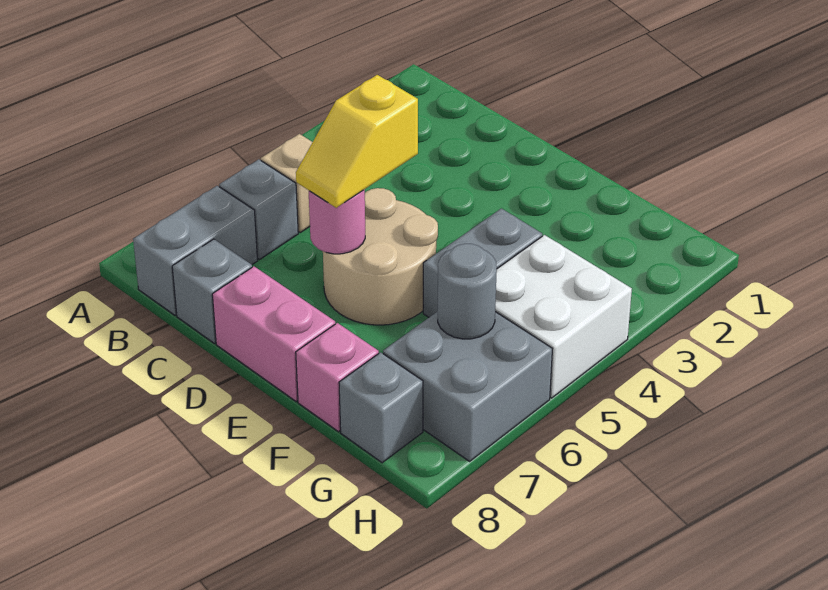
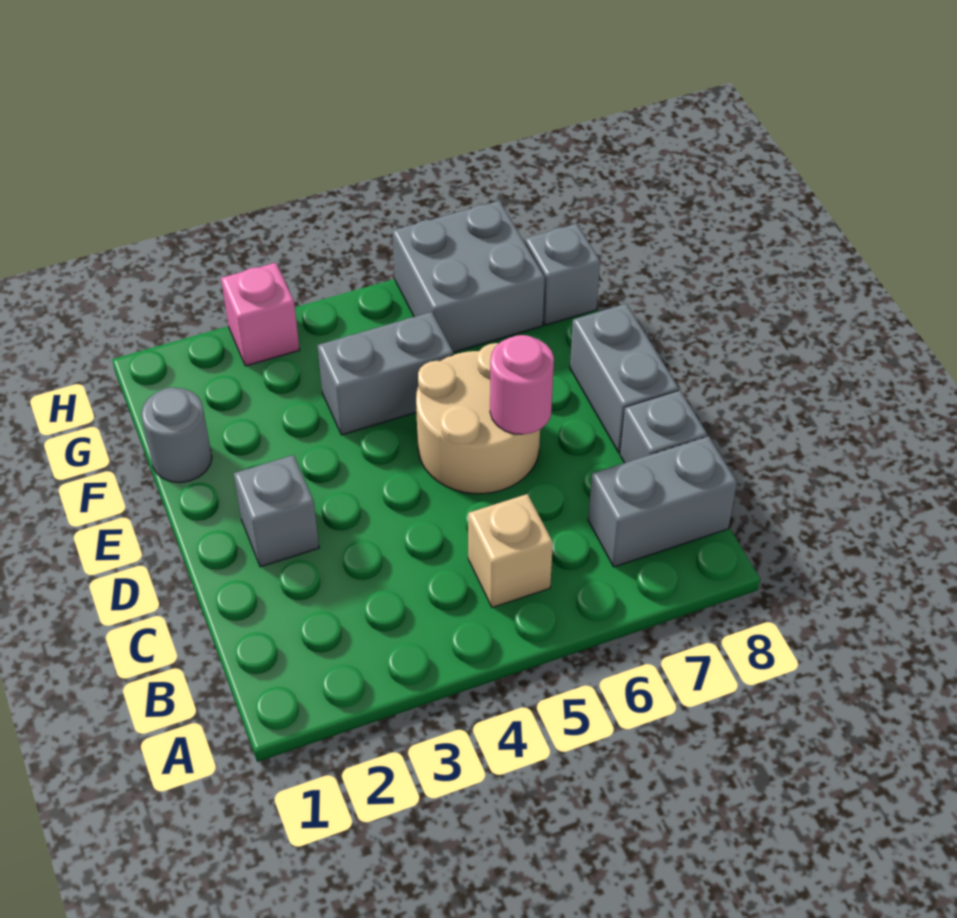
grey brick B6 level 1 -> grey brick D2 level 1
yellow slope D5:D6 level 3 top 5 -> none
pink brick D8:E8 level 1 -> grey brick D8:E8 level 1
pink brick F8 level 1 -> pink brick H3 level 1
white brick G4:H5 level 1 -> none
grey round brick G6 level 2 -> grey round brick F1 level 1

